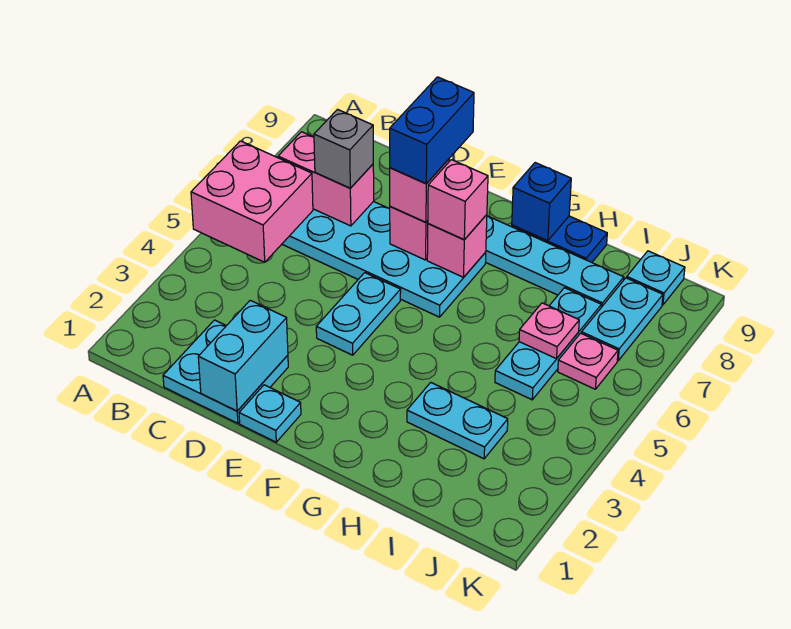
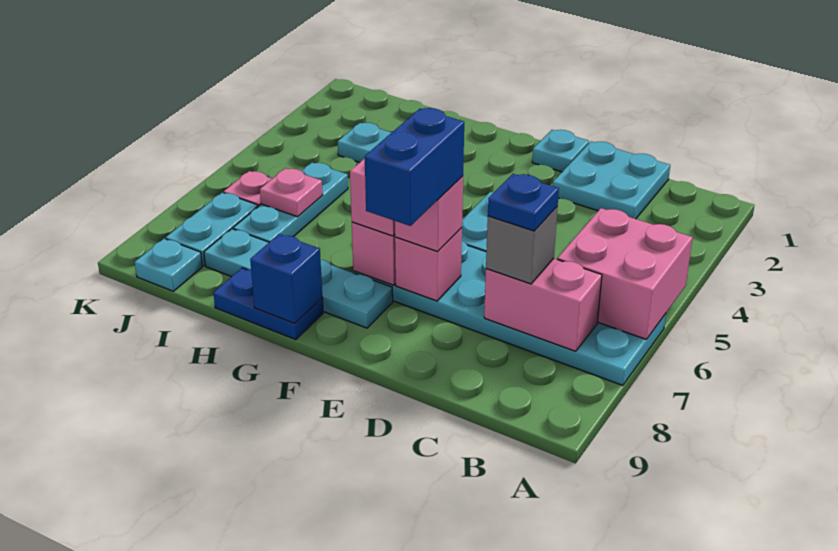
none -> blue plate C7 level 4
cyan brick D1:D2 level 2 -> none

